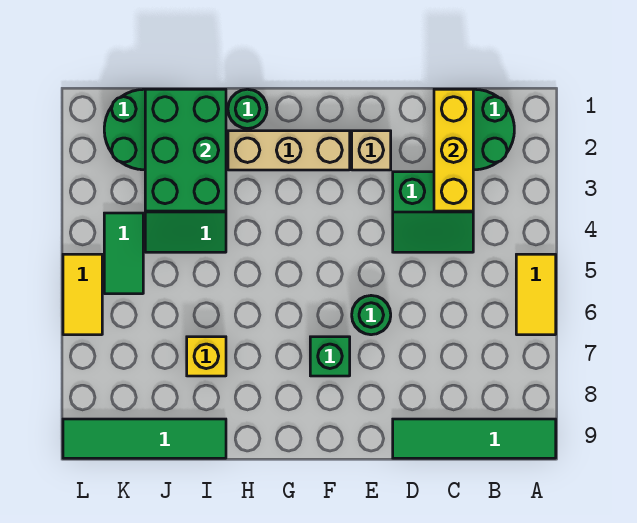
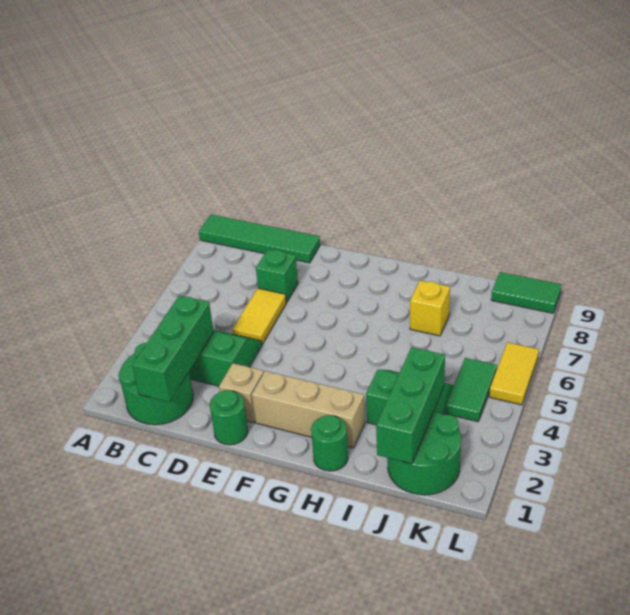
yellow tile A5:A6 level 1 -> yellow tile D5:D6 level 1
yellow brick C1:C3 level 2 -> green brick C1:C3 level 2
green round brick E6 level 1 -> green round brick E1 level 1
green brick F7 level 1 -> green brick D7 level 1
green brick I1:J3 level 2 -> green brick J1:J3 level 2
green tile I9:L9 level 1 -> green tile K9:L9 level 1

